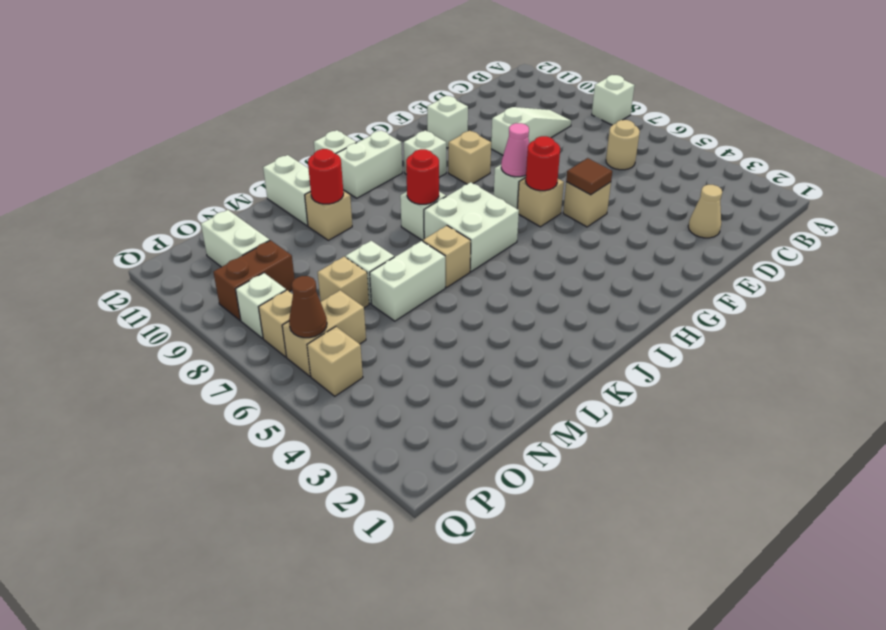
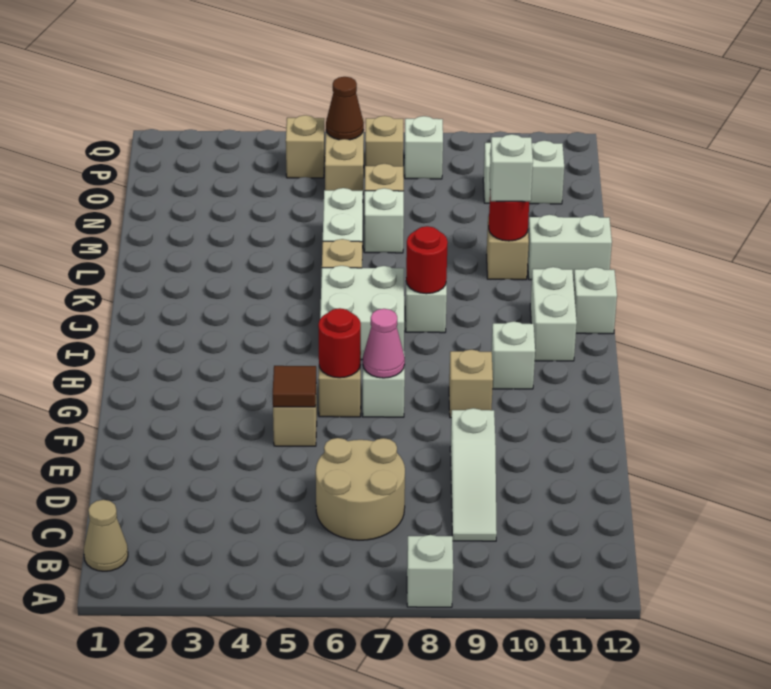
tan round brick C6 level 1 -> tan round brick C6:D7 level 1
tan cone D2 level 1 -> tan cone B1 level 1
white brick F11 level 1 -> white brick L10 level 3
brown brick O9:P9 level 1 -> none

